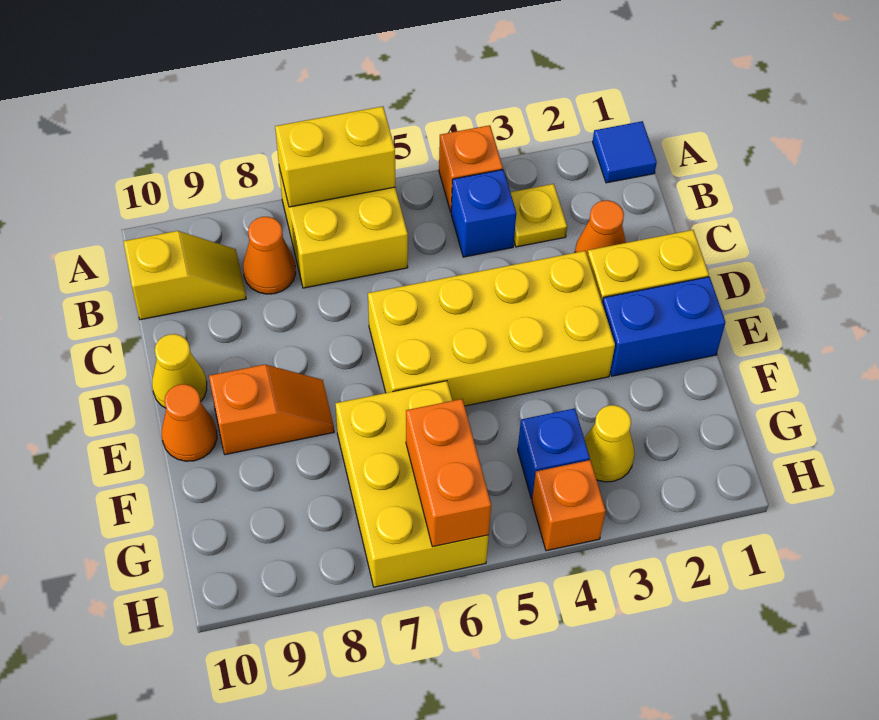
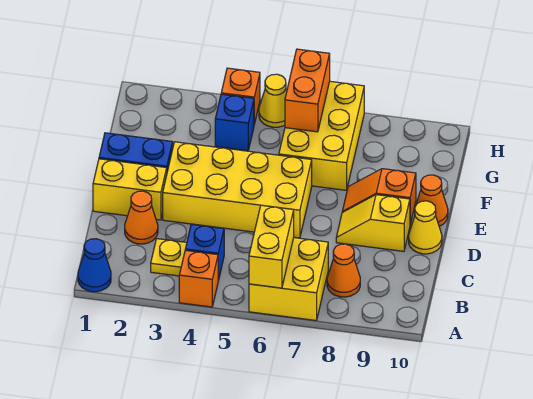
blue tile A1 level 1 -> blue cone A1 level 1
yellow brick A6:A7 level 2 -> yellow brick A6:B6 level 2
yellow slope B9:B10 level 1 top 10 -> yellow slope D8:D9 level 1 top 9
yellow cone G3 level 1 -> yellow cone H5 level 1

